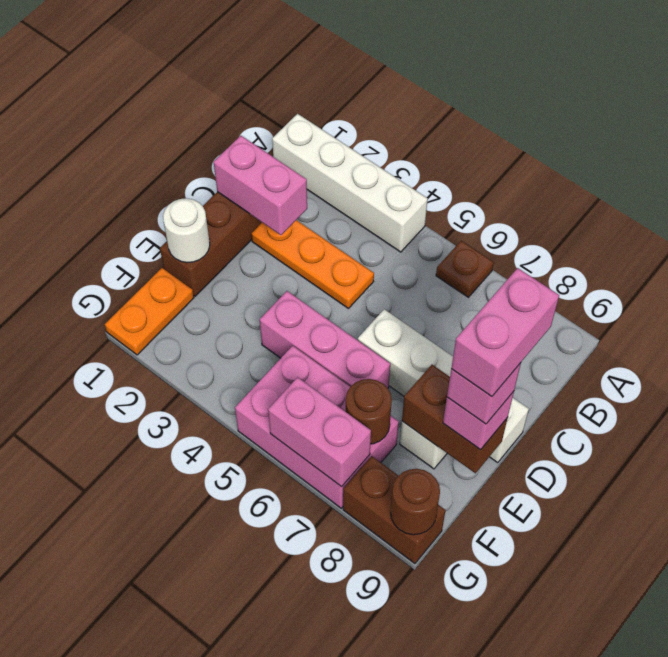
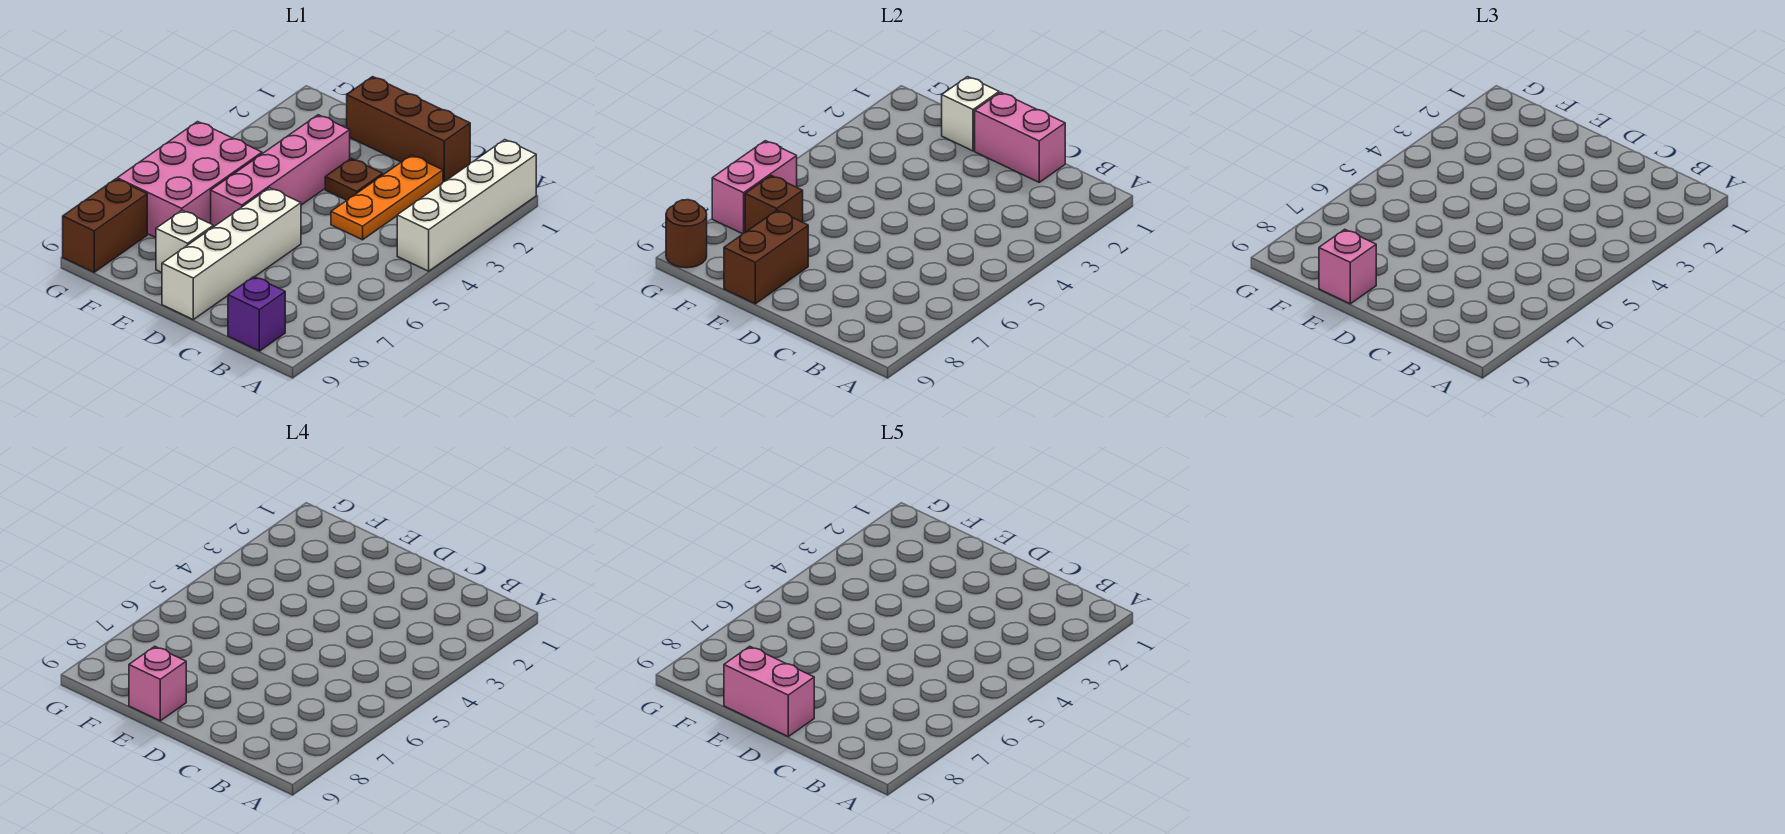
brown plate A6 level 1 -> brown plate D3 level 1
none -> purple brick B9 level 1
pink brick C1:C2 level 2 -> pink brick C1:D1 level 2
white round brick E1 level 2 -> white brick E1 level 2
pink brick E4:E6 level 1 -> pink brick E3:E6 level 1
orange plate F1:G1 level 1 -> none
brown round brick F7 level 2 -> brown brick F7 level 2

